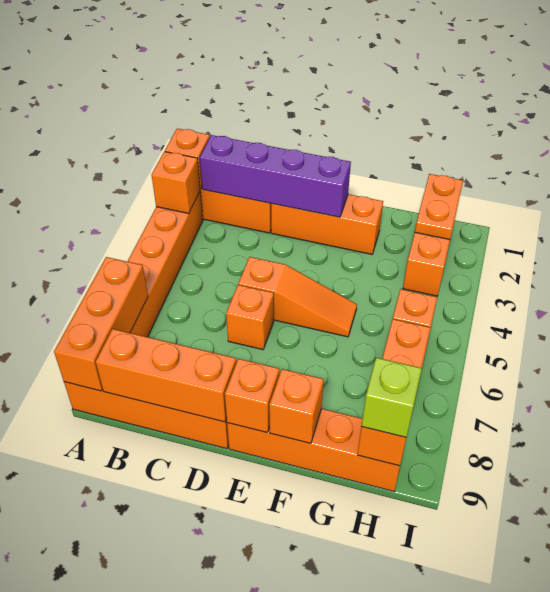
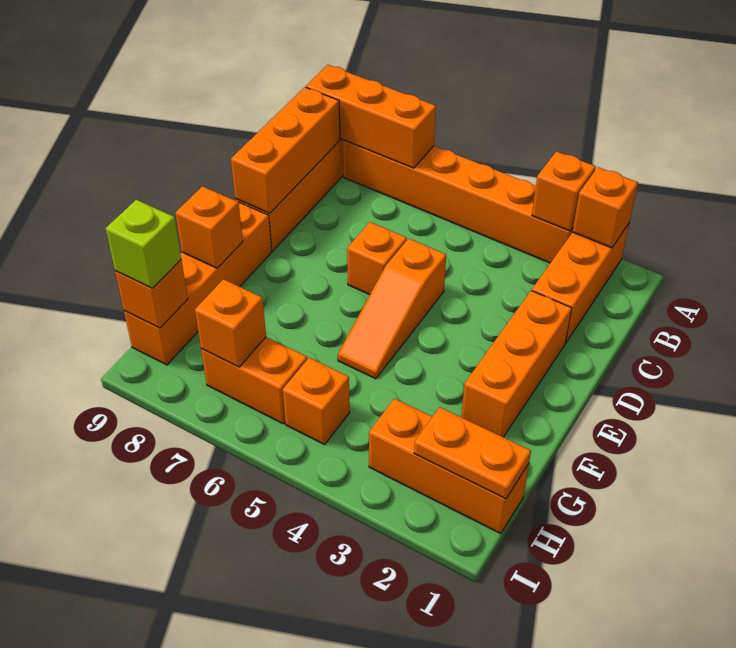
purple brick B2:E2 level 2 -> none
orange brick E9 level 2 -> orange brick H7 level 2

